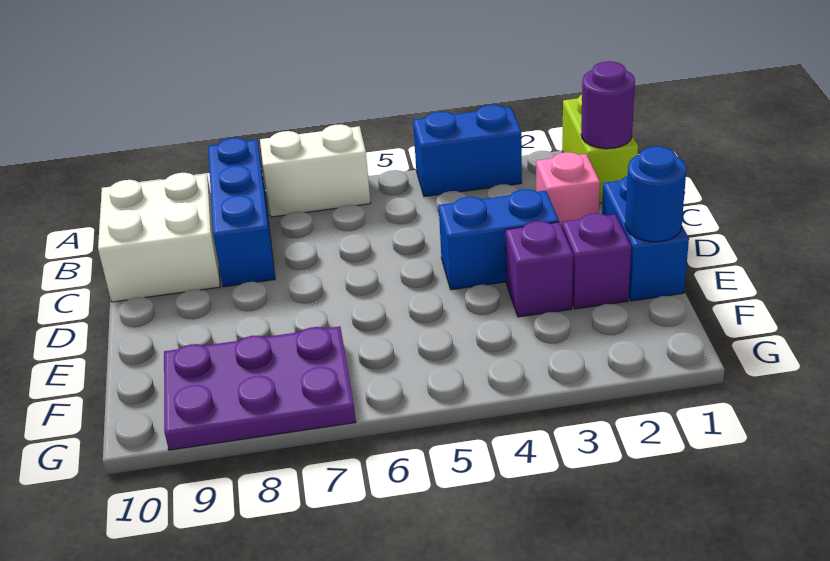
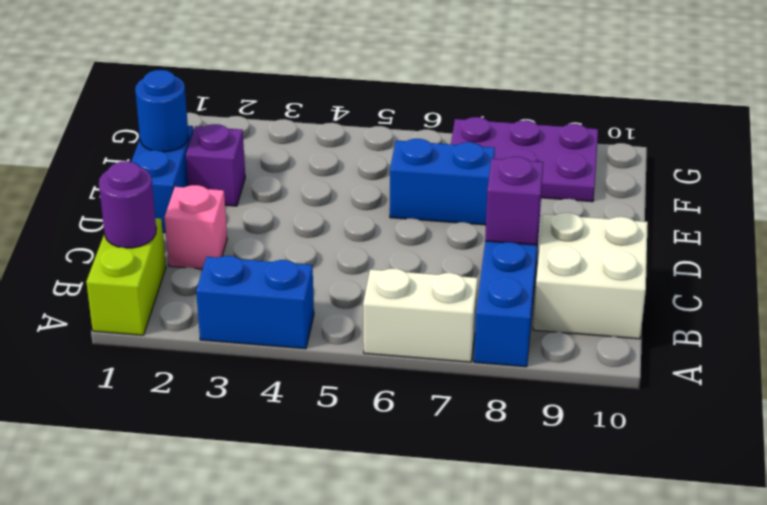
blue brick D3:D4 level 1 -> blue brick E6:E7 level 1
purple brick E3 level 1 -> purple brick C8 level 2

